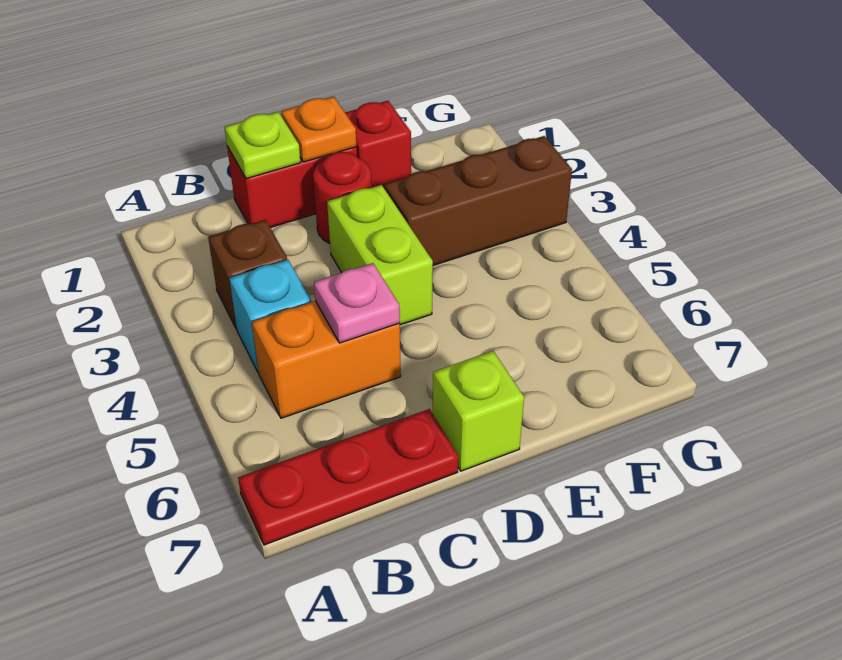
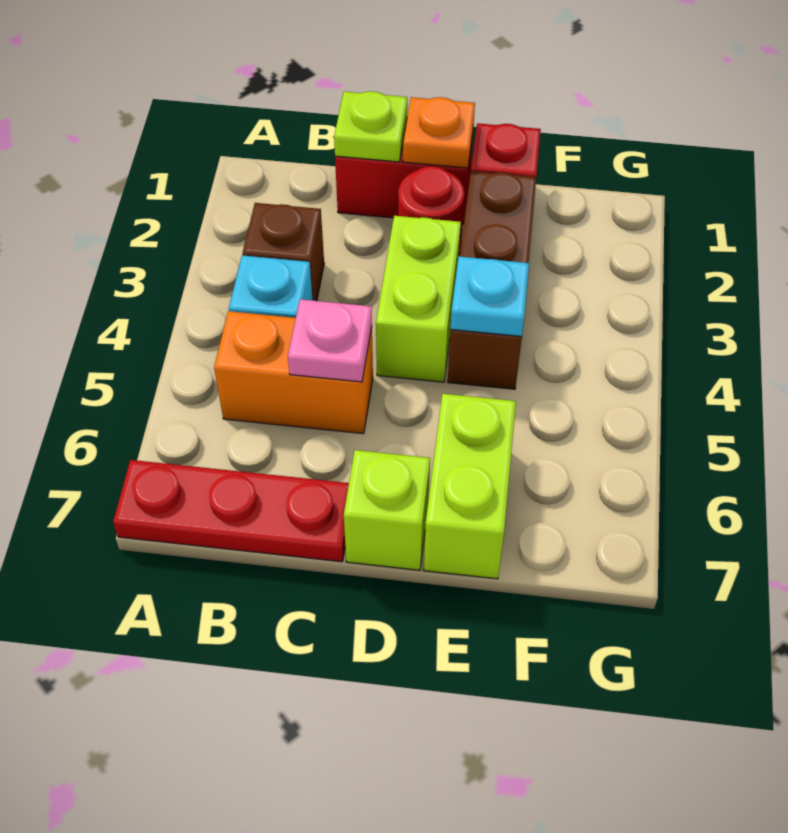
brown brick E3:G3 level 1 -> brown brick E2:E4 level 1
none -> cyan plate E4 level 2
none -> lime brick E6:E7 level 1

